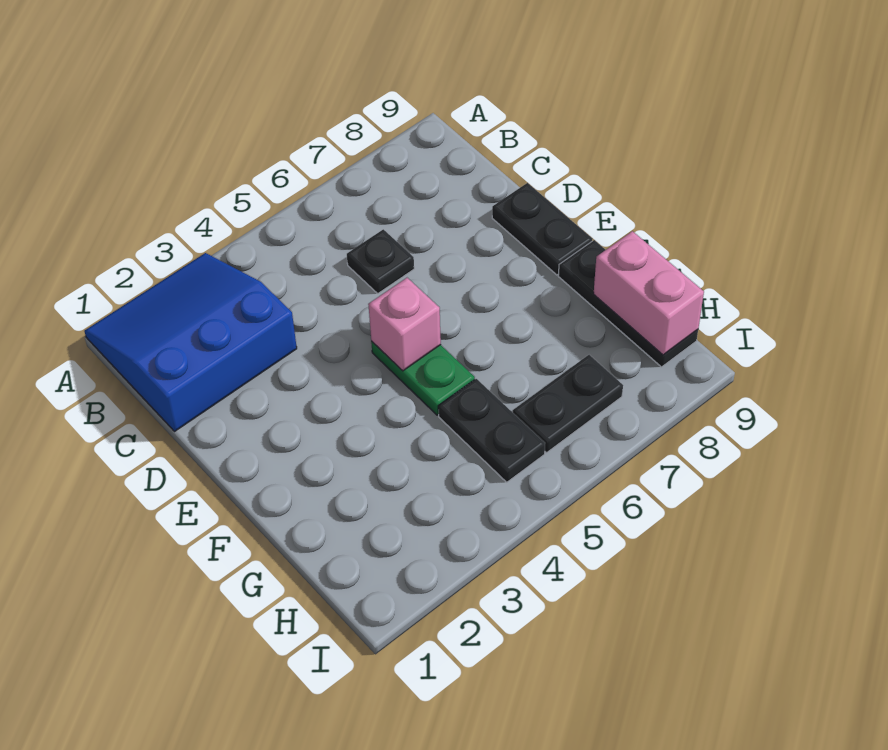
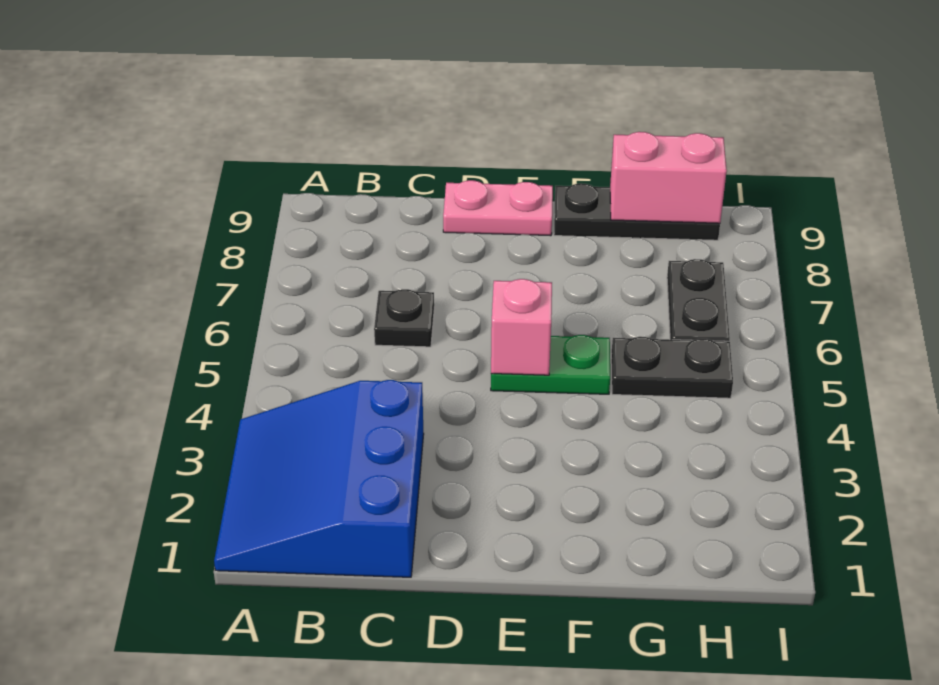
black plate D9:E9 level 1 -> pink plate D9:E9 level 1

